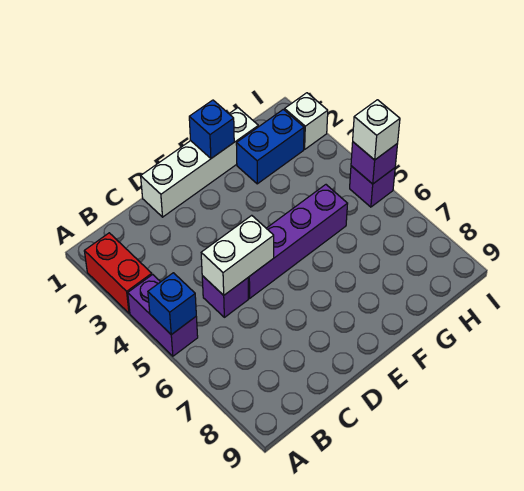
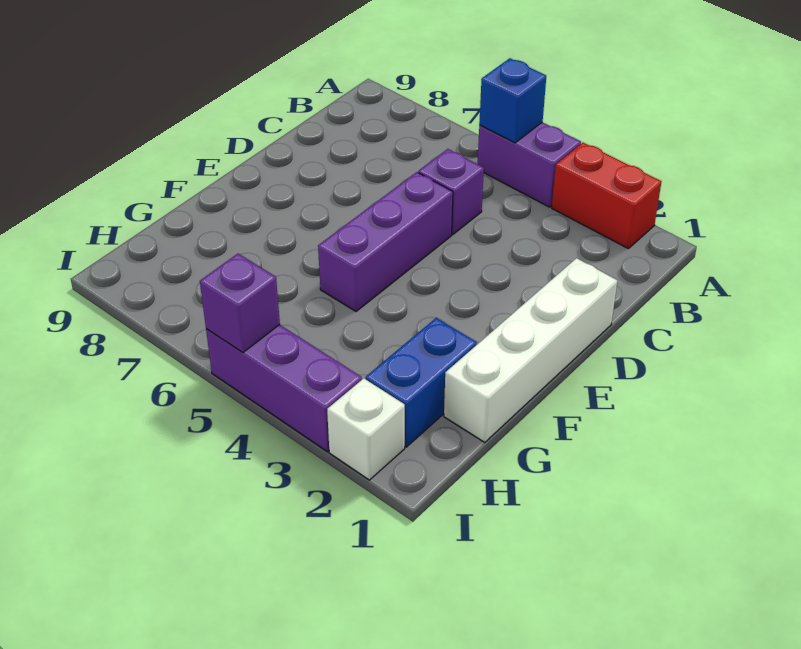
white brick C5:D5 level 2 -> none
purple brick D5:G5 level 1 -> purple brick D5:F5 level 1
blue brick F1 level 2 -> none
purple brick I5 level 1 -> purple brick I3:I5 level 1
white brick I5 level 3 -> none

